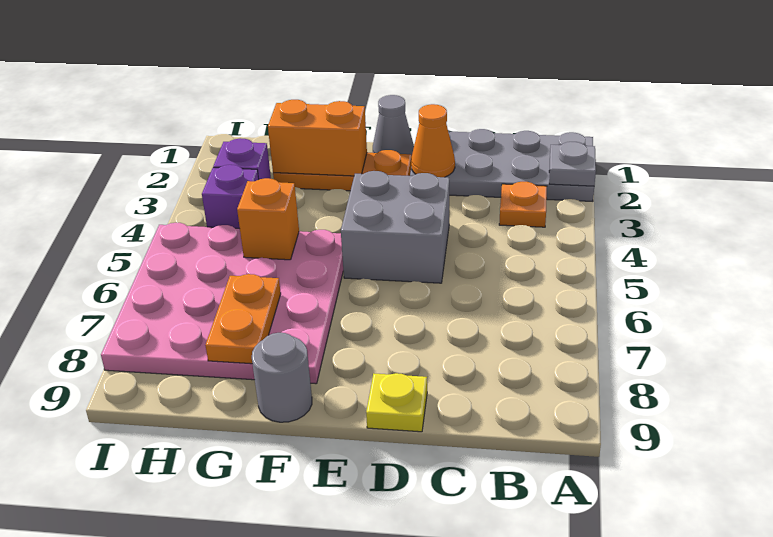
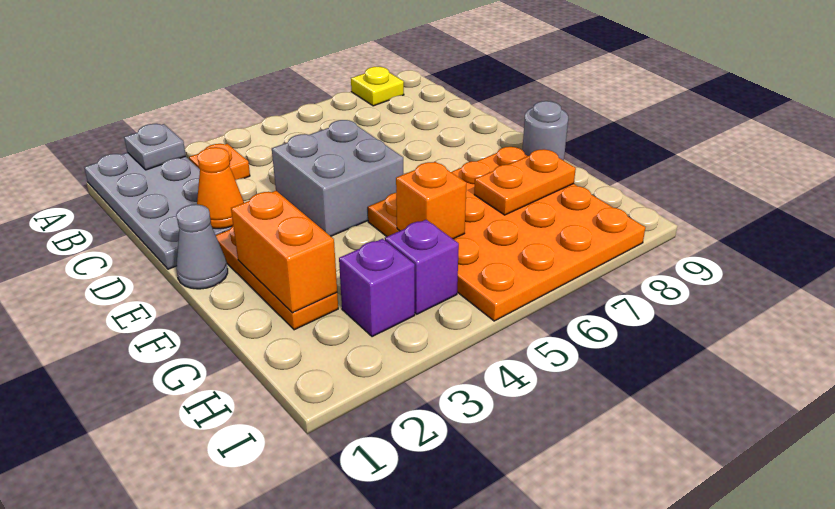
yellow plate D9 level 1 -> yellow plate A8 level 1
pink plate F5:I8 level 1 -> orange plate F5:I8 level 1

